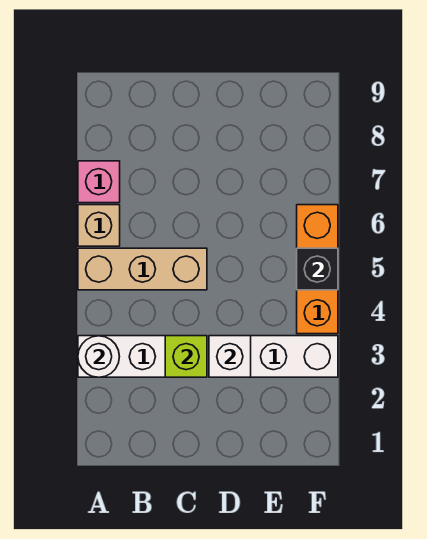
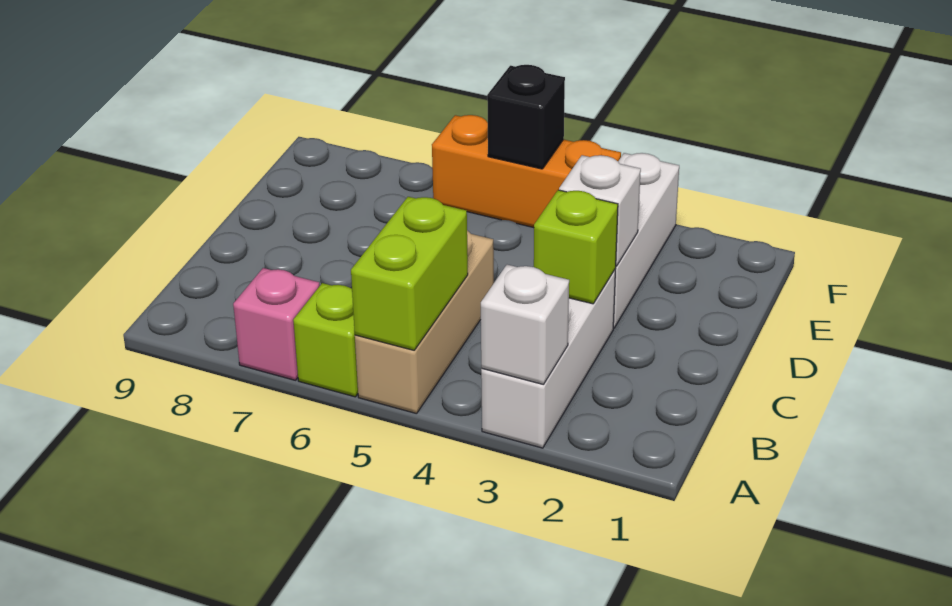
white round brick A3 level 2 -> white brick A3 level 2
none -> lime brick A5:B5 level 2
tan brick A6 level 1 -> lime brick A6 level 1

